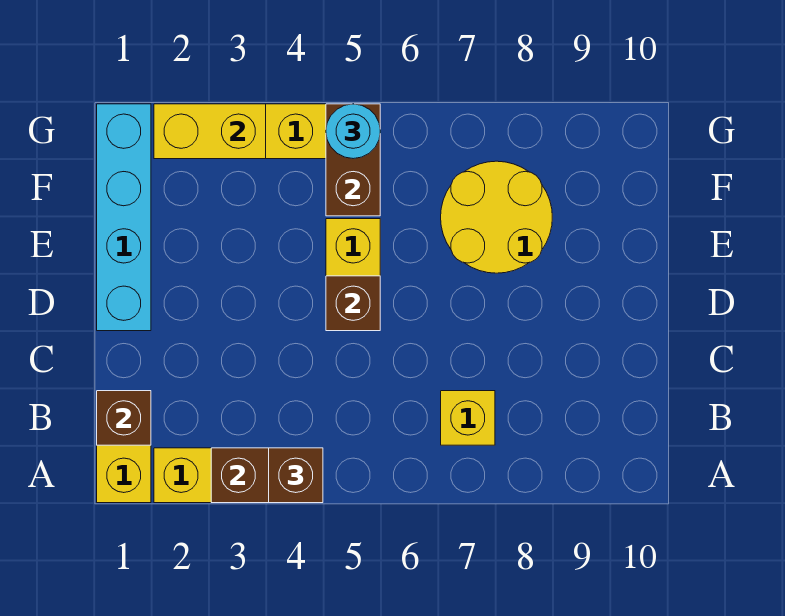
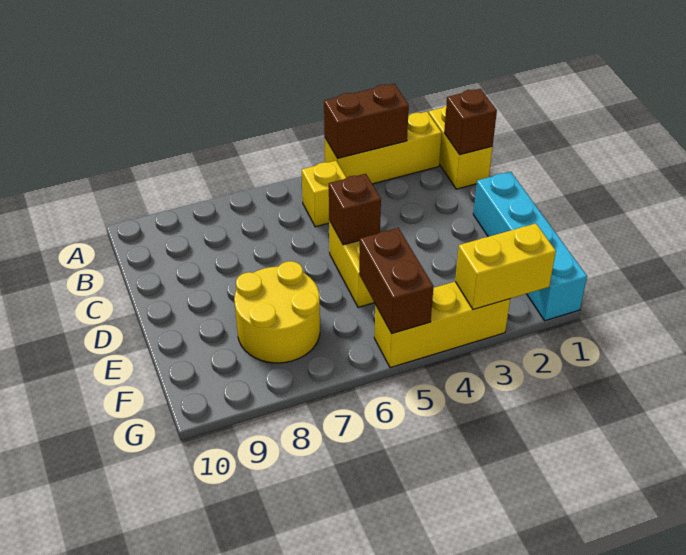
brown brick A4 level 3 -> none
yellow brick B7 level 1 -> yellow brick B5 level 1
cyan round brick G5 level 3 -> none

